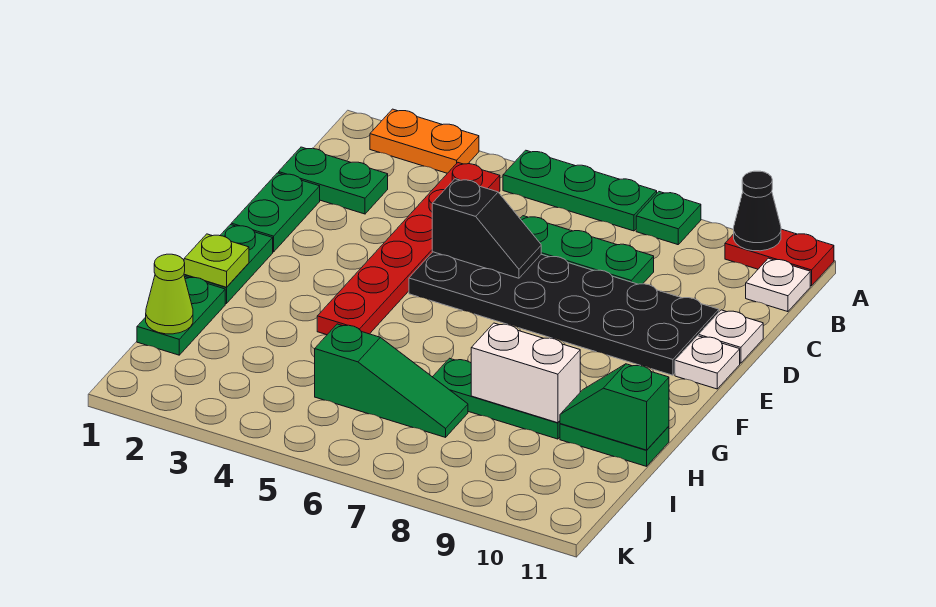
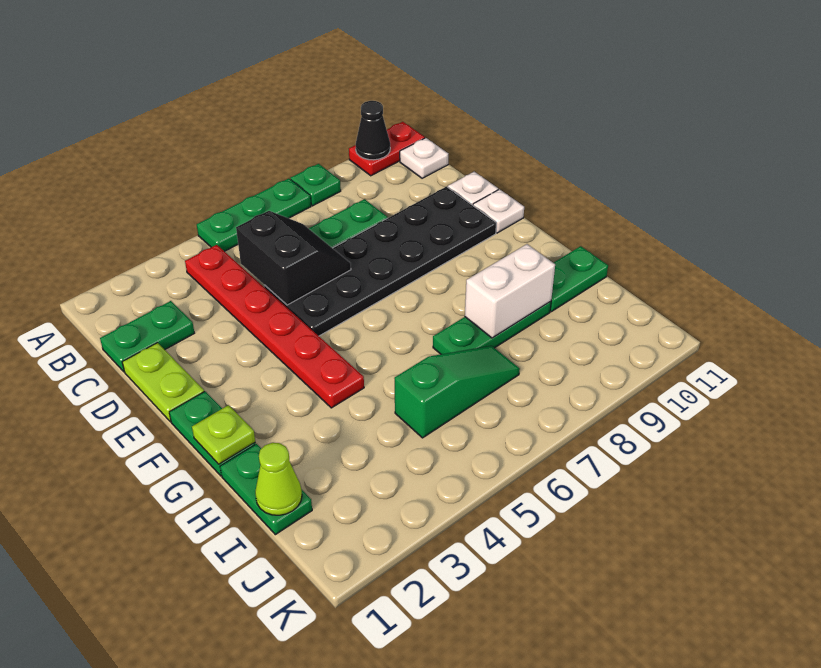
orange plate A2:A3 level 1 -> none
green plate D1:E1 level 1 -> lime plate D1:E1 level 1
black slope D5:D6 level 2 top 5 -> black slope C5:D6 level 2 top 5
green slope H10:H11 level 2 top 11 -> none

